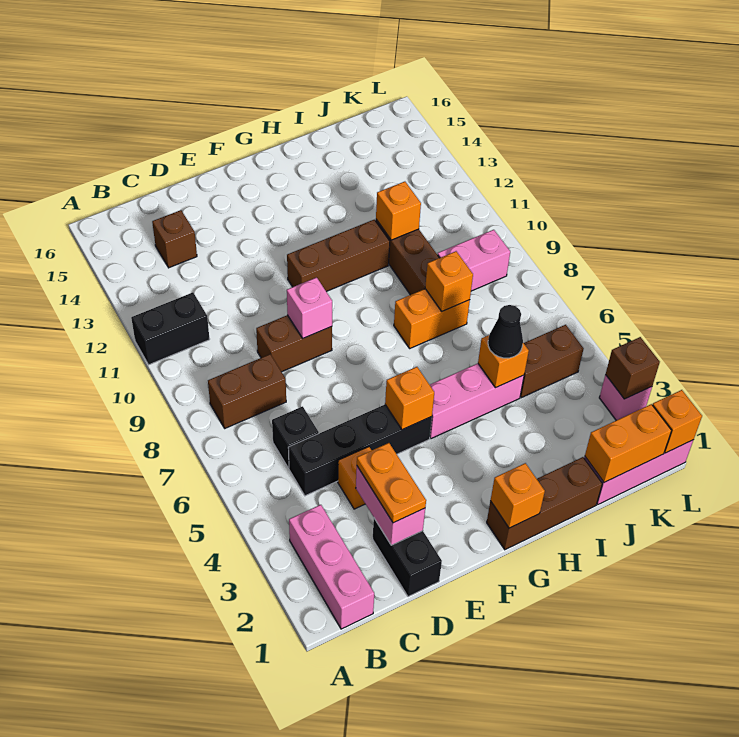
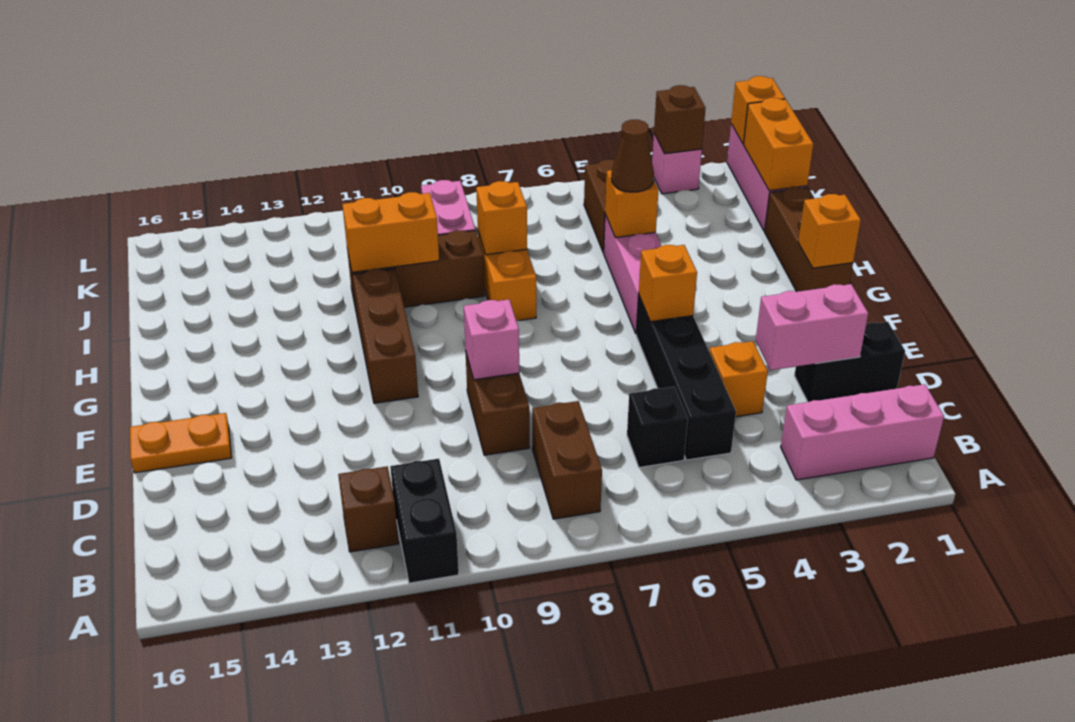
brown brick C14 level 1 -> brown brick B12 level 1
orange plate D2:D3 level 3 -> orange plate E15:E16 level 1
black cone I5 level 3 -> brown cone I5 level 3
orange brick I11 level 2 -> orange brick I10:I11 level 2

